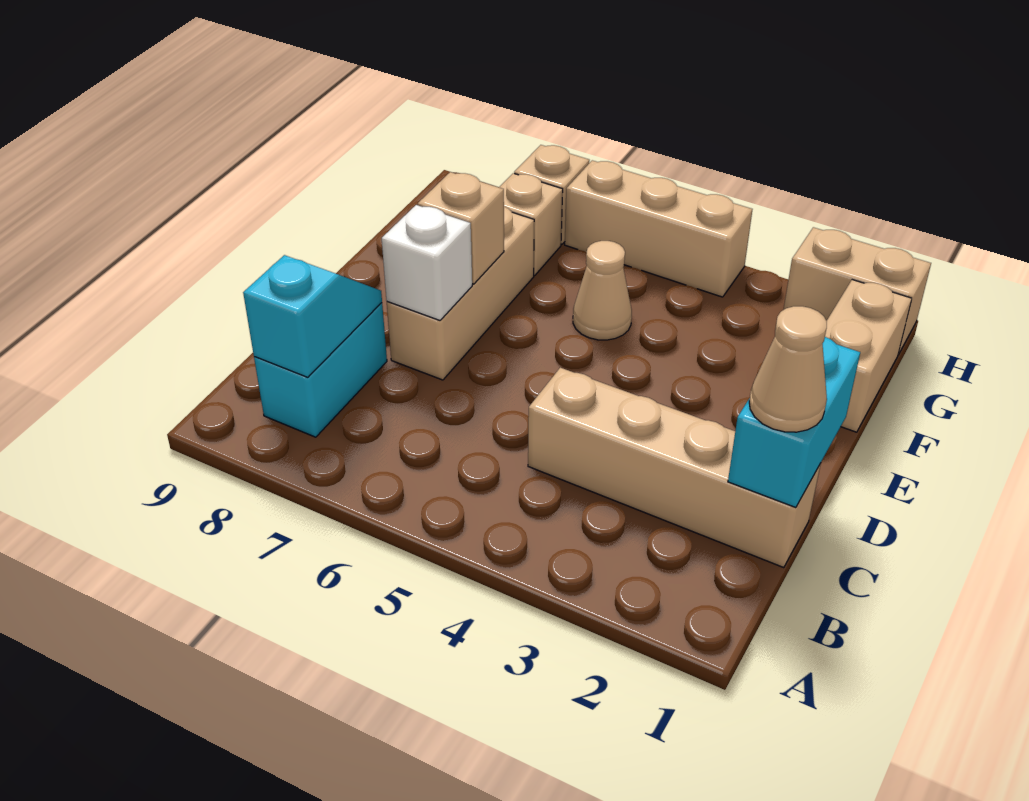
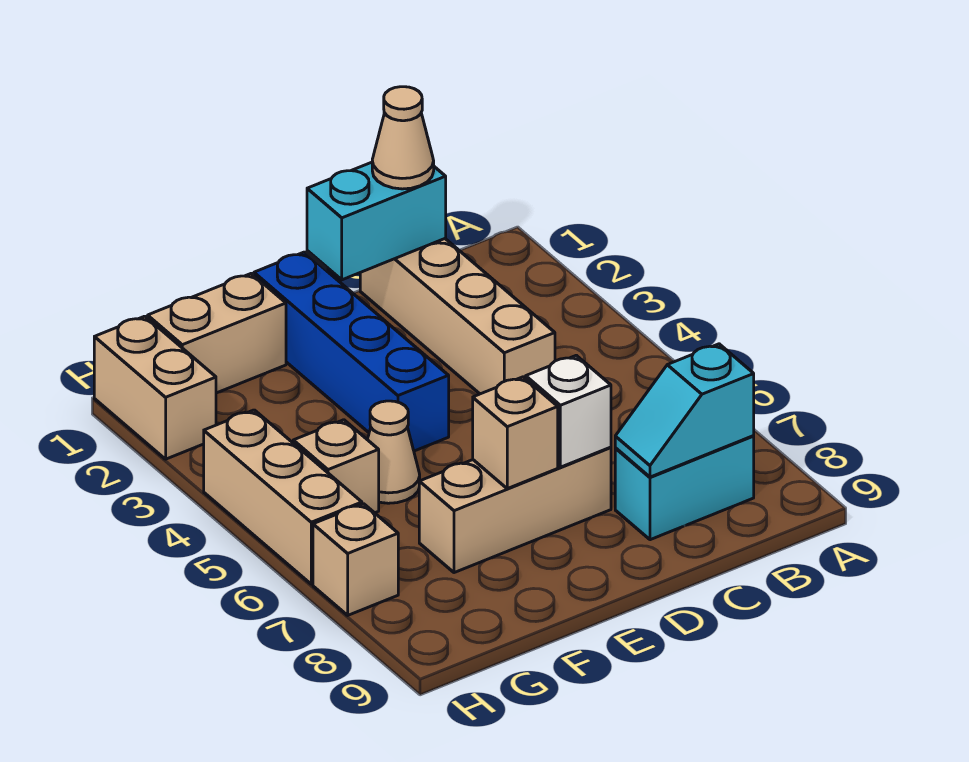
none -> blue brick E1:E4 level 1
tan brick G7 level 1 -> tan brick G5 level 1

